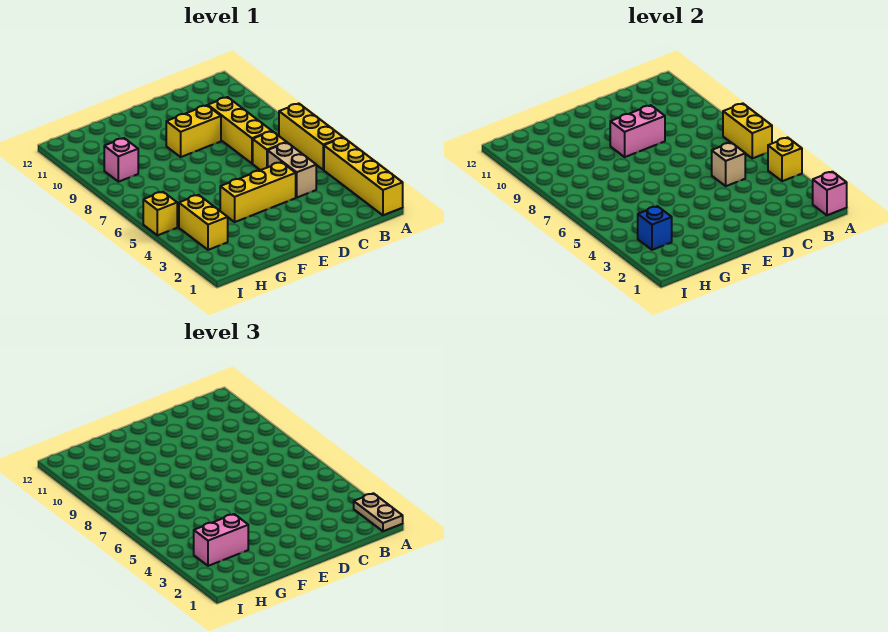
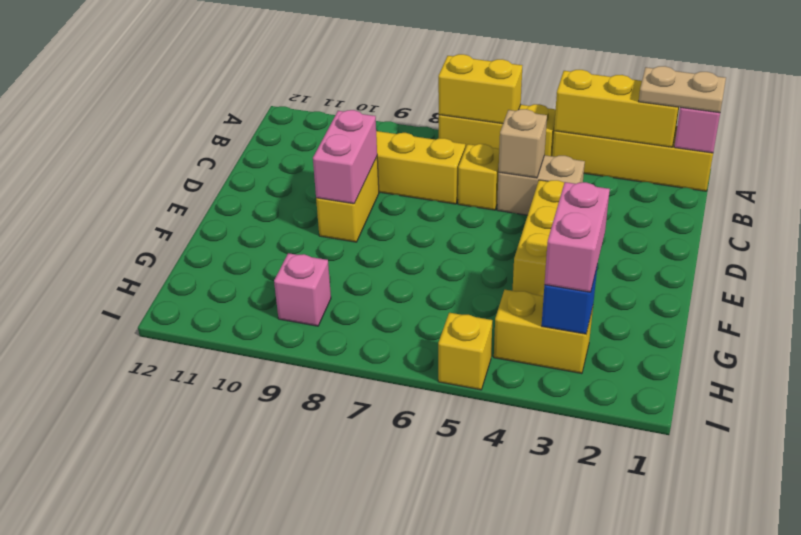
yellow brick A4 level 2 -> yellow brick A2:A4 level 2

